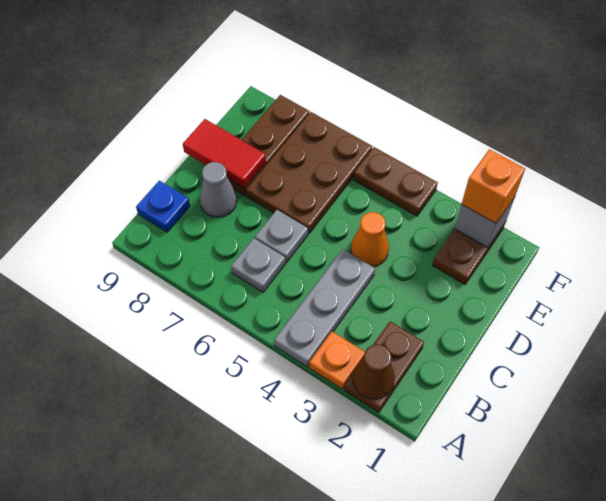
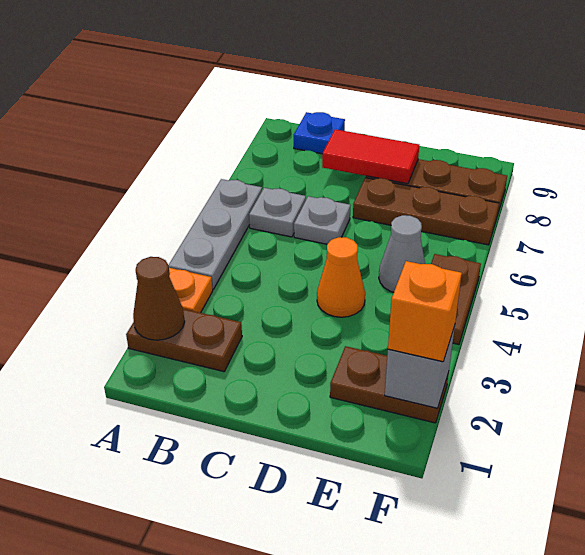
grey plate A4:C4 level 1 -> grey plate A4:A6 level 1
grey cone C8 level 1 -> grey cone E5 level 1
brown plate D6:F7 level 1 -> brown plate D7:F7 level 1
red tile D8:D9 level 2 -> red tile C8:D8 level 2

